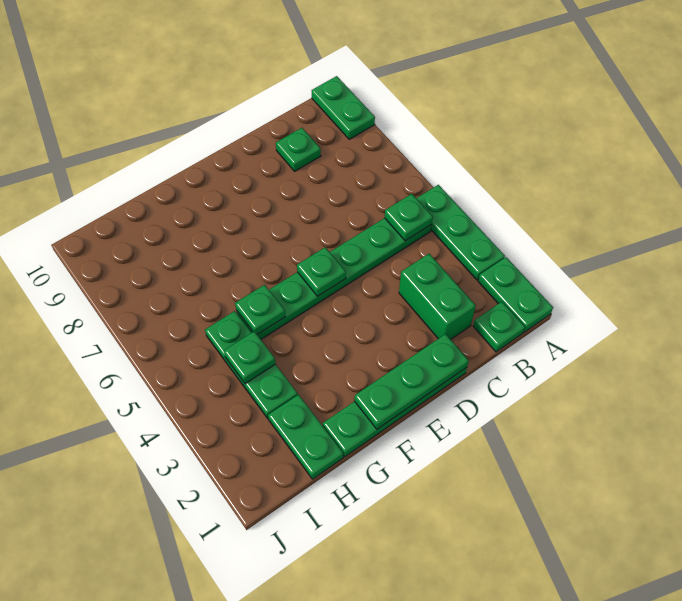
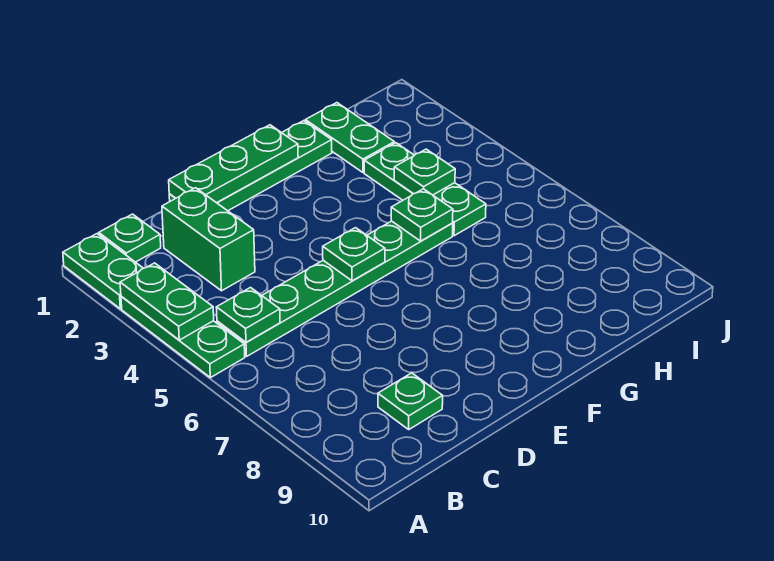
green plate A9:A10 level 1 -> green plate A3:A4 level 2

